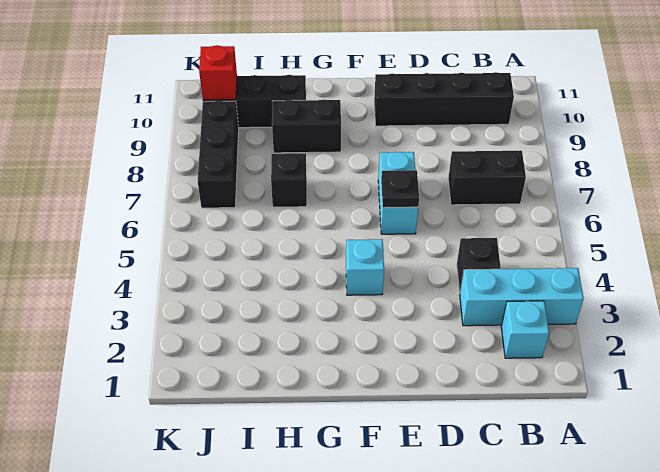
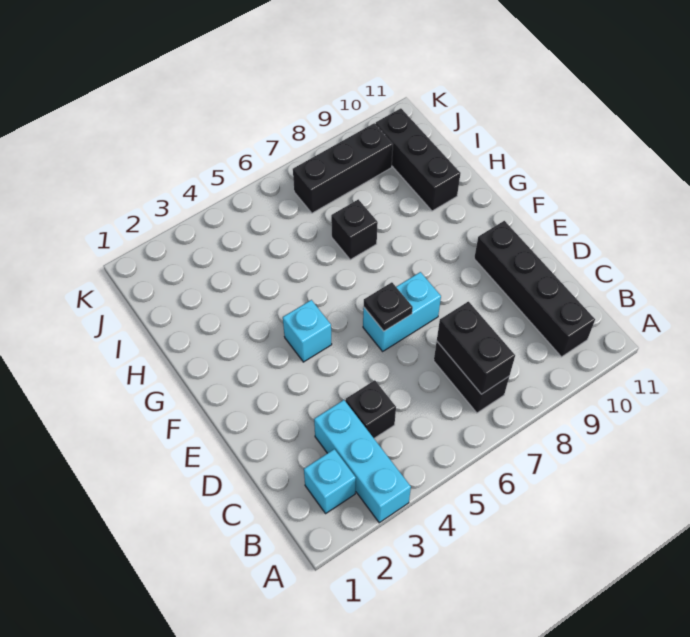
black brick G9:H9 level 1 -> black brick B7:C7 level 2
red brick J10 level 2 -> none

